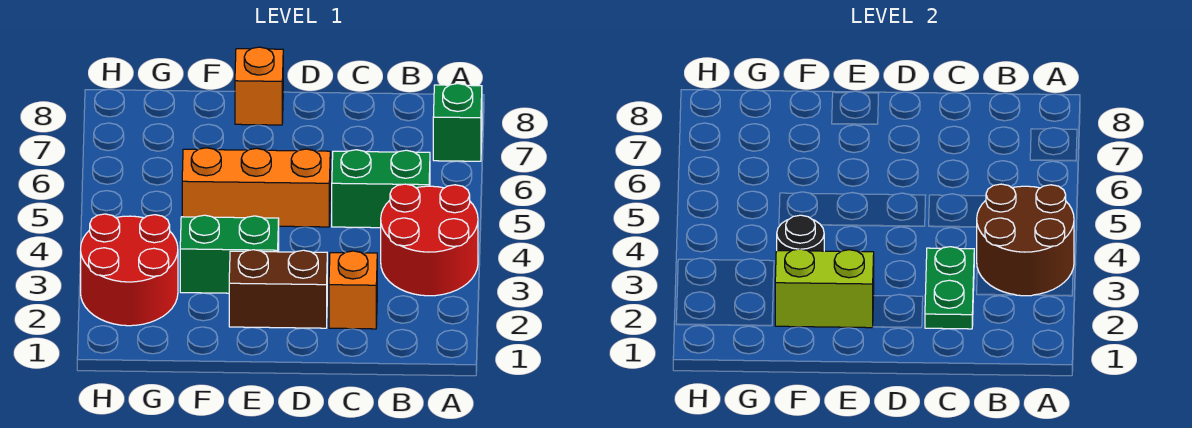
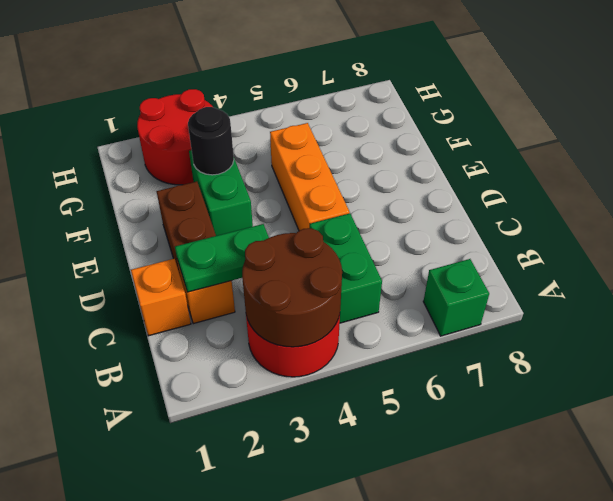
lime brick E2:F2 level 2 -> none
orange brick E8 level 1 -> orange brick C1 level 1

